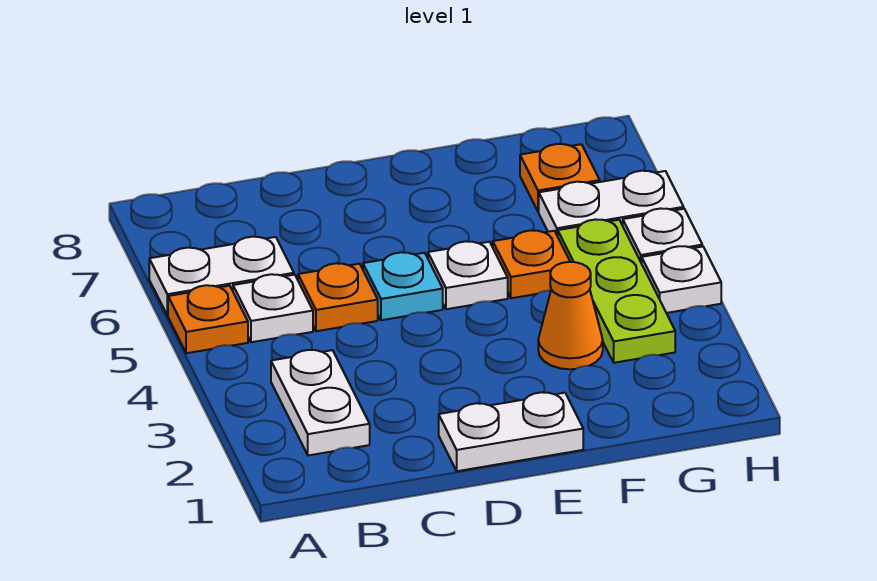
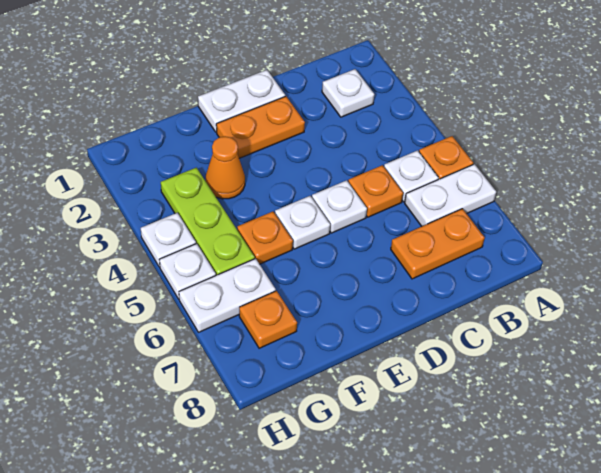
white plate B2:B3 level 1 -> white plate B2 level 1
none -> orange plate B7:C7 level 1
none -> orange plate D2:E2 level 1
cyan plate D5 level 1 -> white plate D5 level 1

